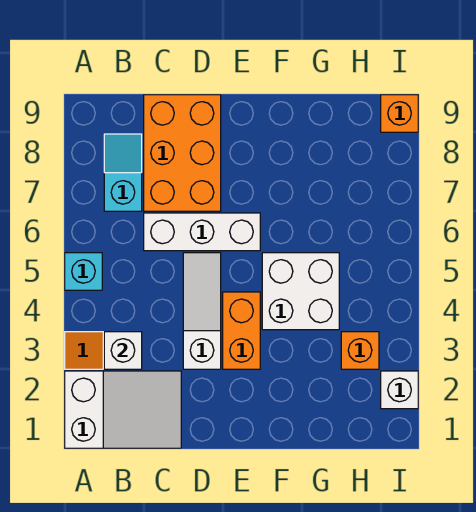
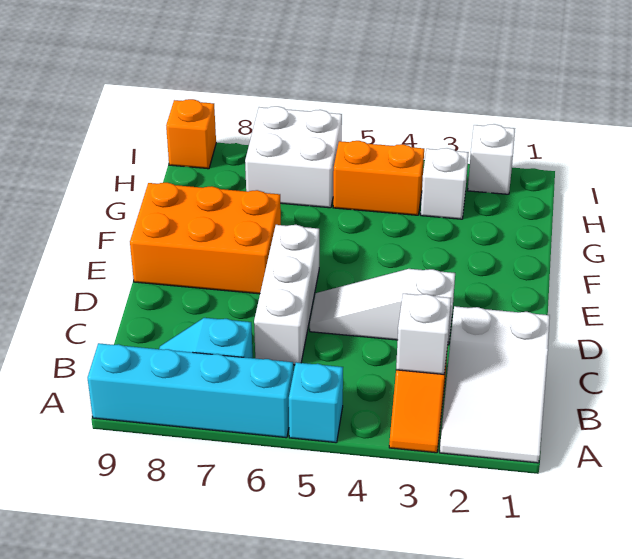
white slope A1:C2 level 1 top A -> white slope A1:C2 level 1 top C
none -> cyan brick A6:A9 level 1
orange brick C7:D9 level 1 -> orange brick E7:F9 level 1
orange brick E3:E4 level 1 -> orange brick H4:H5 level 1
white brick F4:G5 level 1 -> white brick H6:I7 level 1
orange brick H3 level 1 -> white brick H3 level 1

